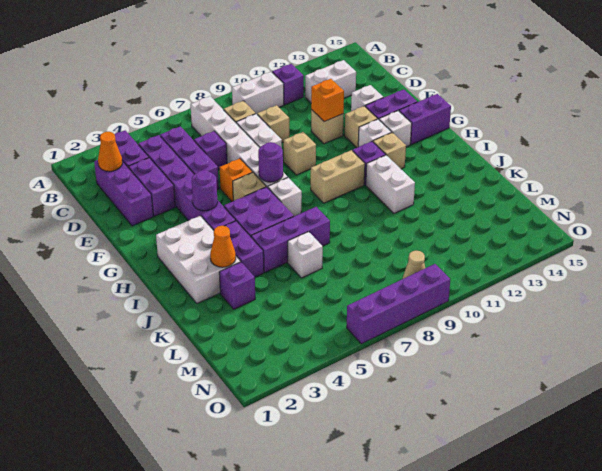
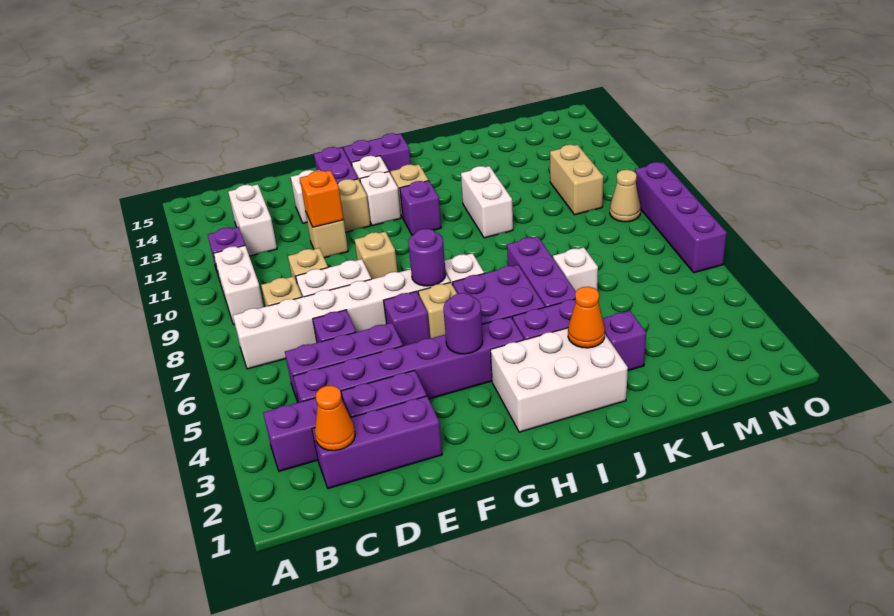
orange brick F6 level 1 -> purple brick F6 level 1
purple brick G14:G15 level 1 -> purple brick G14:H14 level 1
tan brick H9:H10 level 1 -> tan brick M10:M11 level 1
white brick I11:J11 level 1 -> white brick J10:J11 level 1

